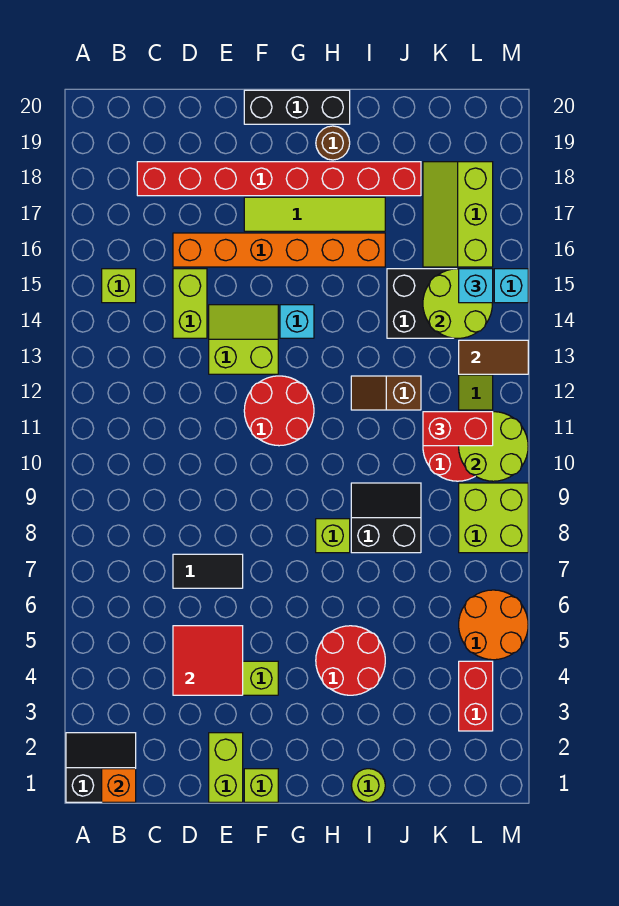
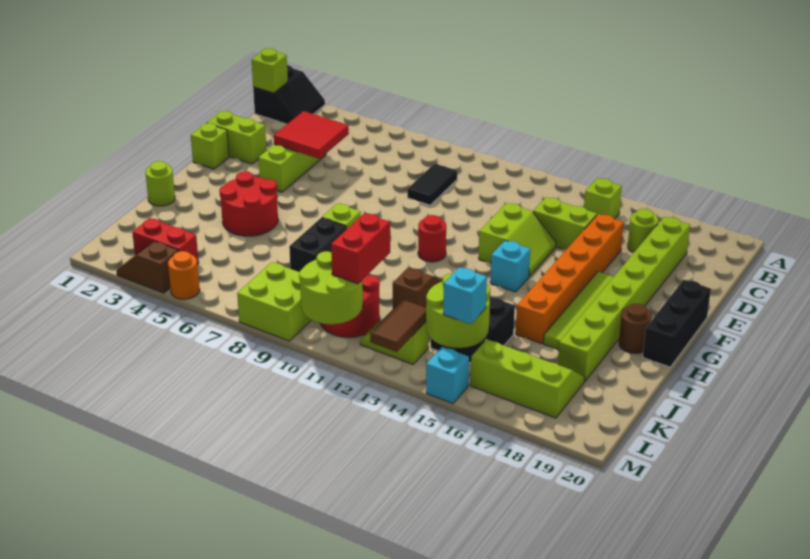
orange brick B1 level 2 -> lime brick B1 level 2
none -> lime round brick C17 level 1
red brick C18:J18 level 1 -> lime brick C18:J18 level 1
black tile D7:E7 level 1 -> black tile C9:D9 level 1
red round brick F11:G12 level 1 -> red round brick G11 level 1
orange round brick L5:M6 level 1 -> orange round brick M5 level 1
none -> brown slope M3:M4 level 1 top 4

